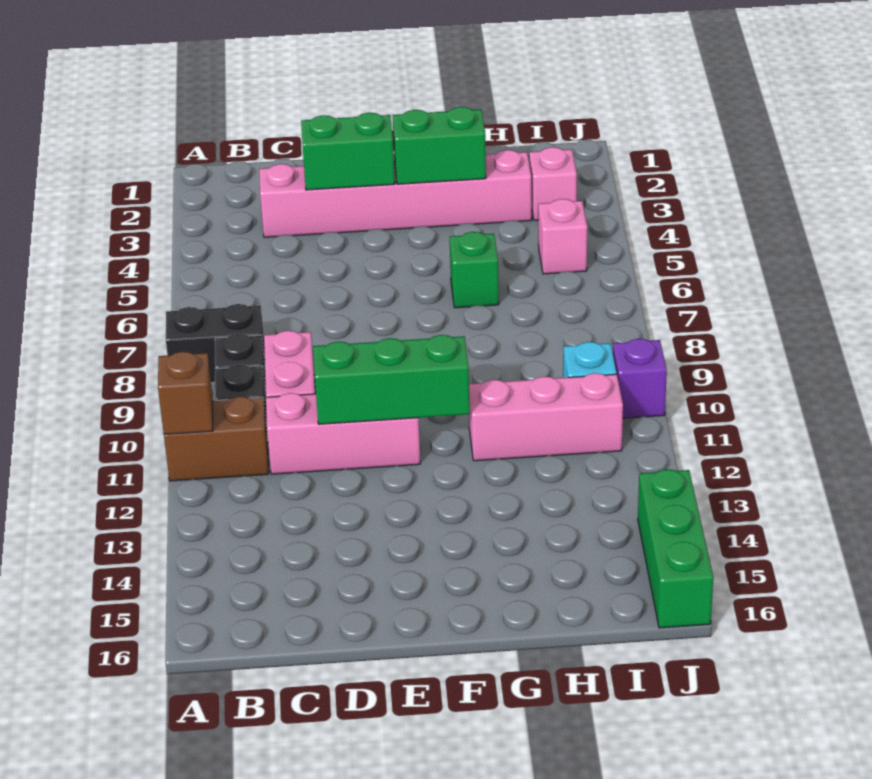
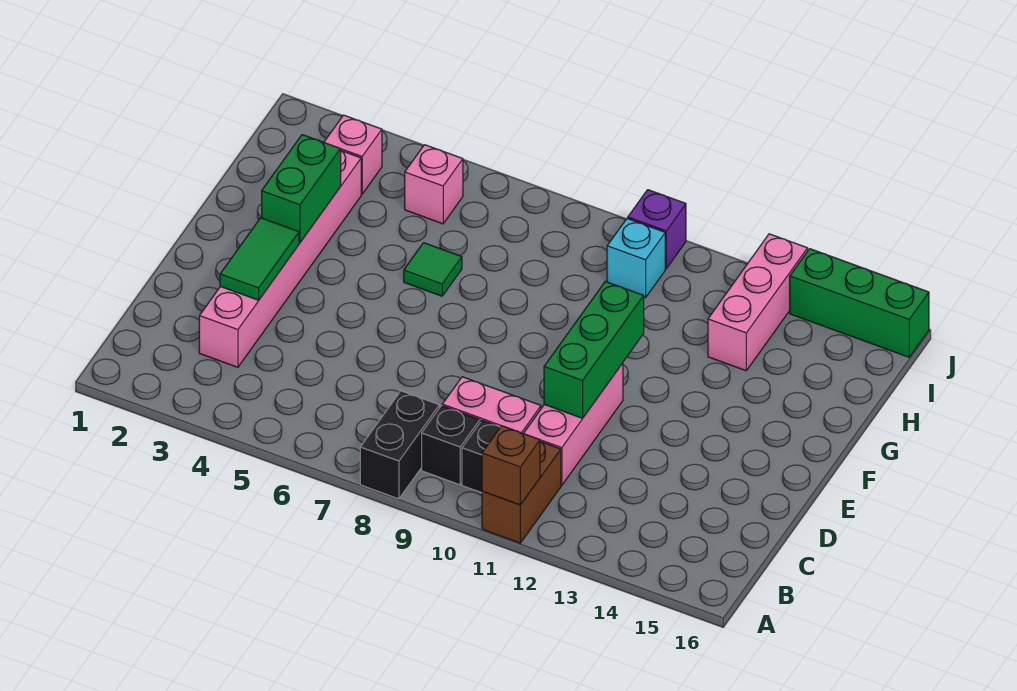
green brick D3:E3 level 2 -> green tile D3:E3 level 2
green brick G6 level 1 -> green tile G6 level 1
pink brick G11:I11 level 1 -> pink brick H13:J13 level 1

